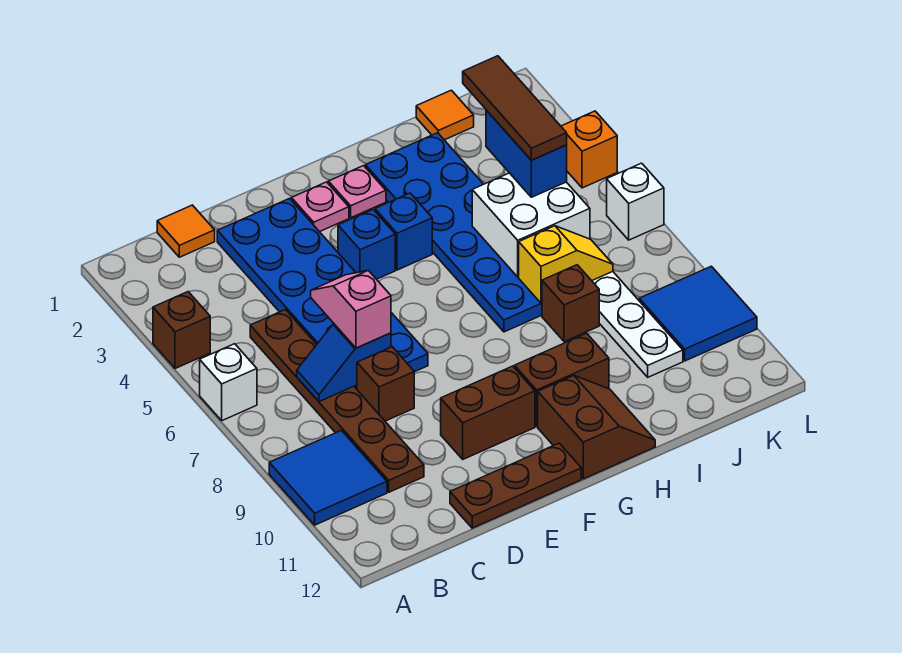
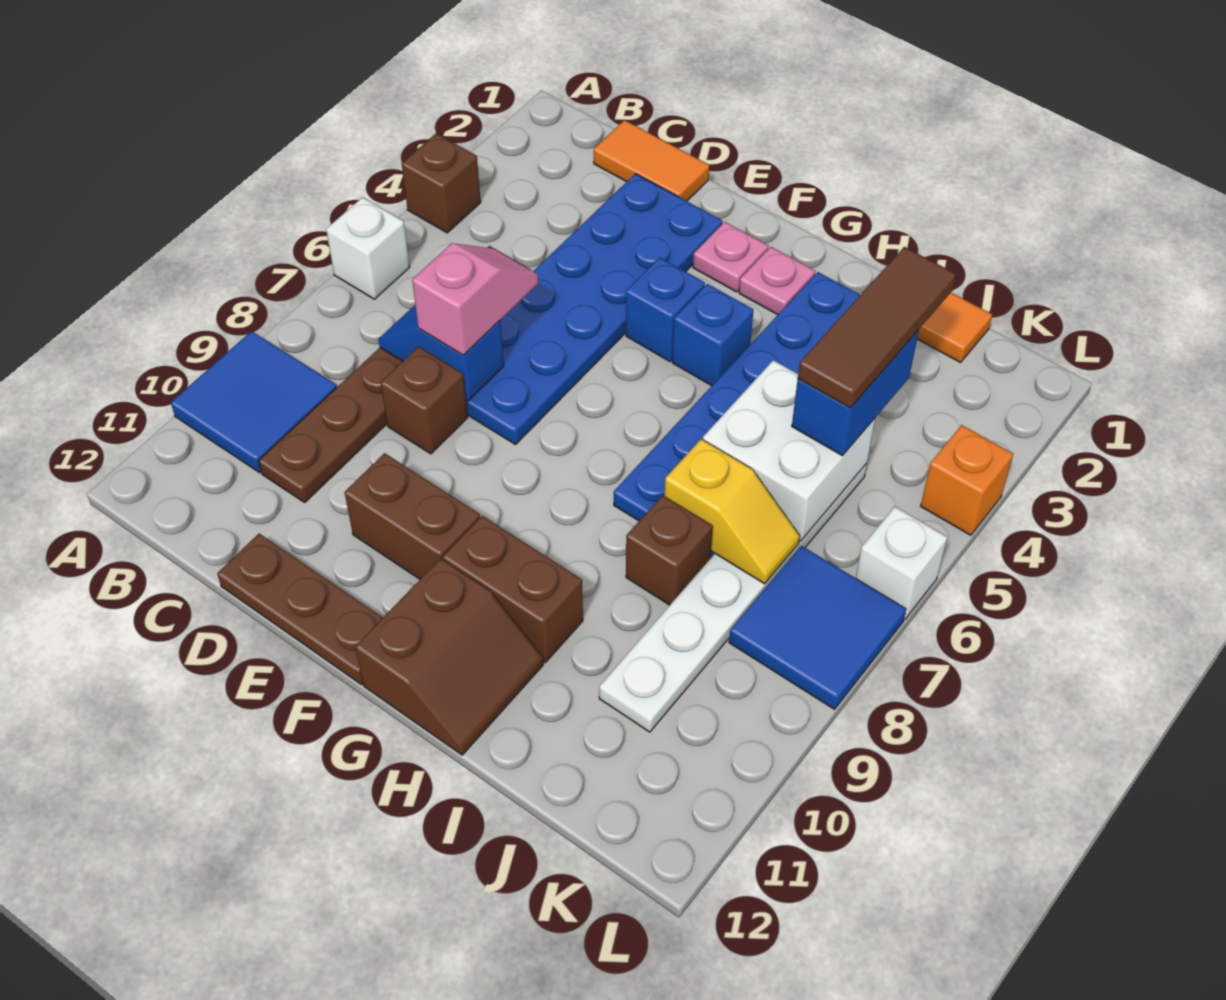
orange tile C1 level 1 -> orange tile C1:D1 level 1
blue tile K9:L10 level 1 -> blue tile K7:L8 level 1

